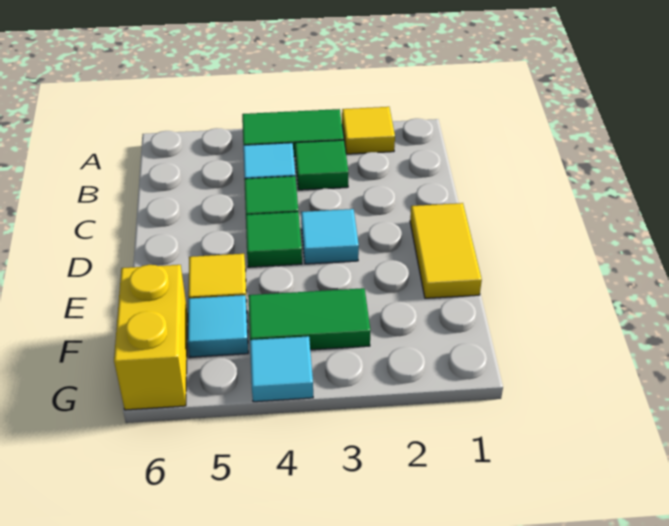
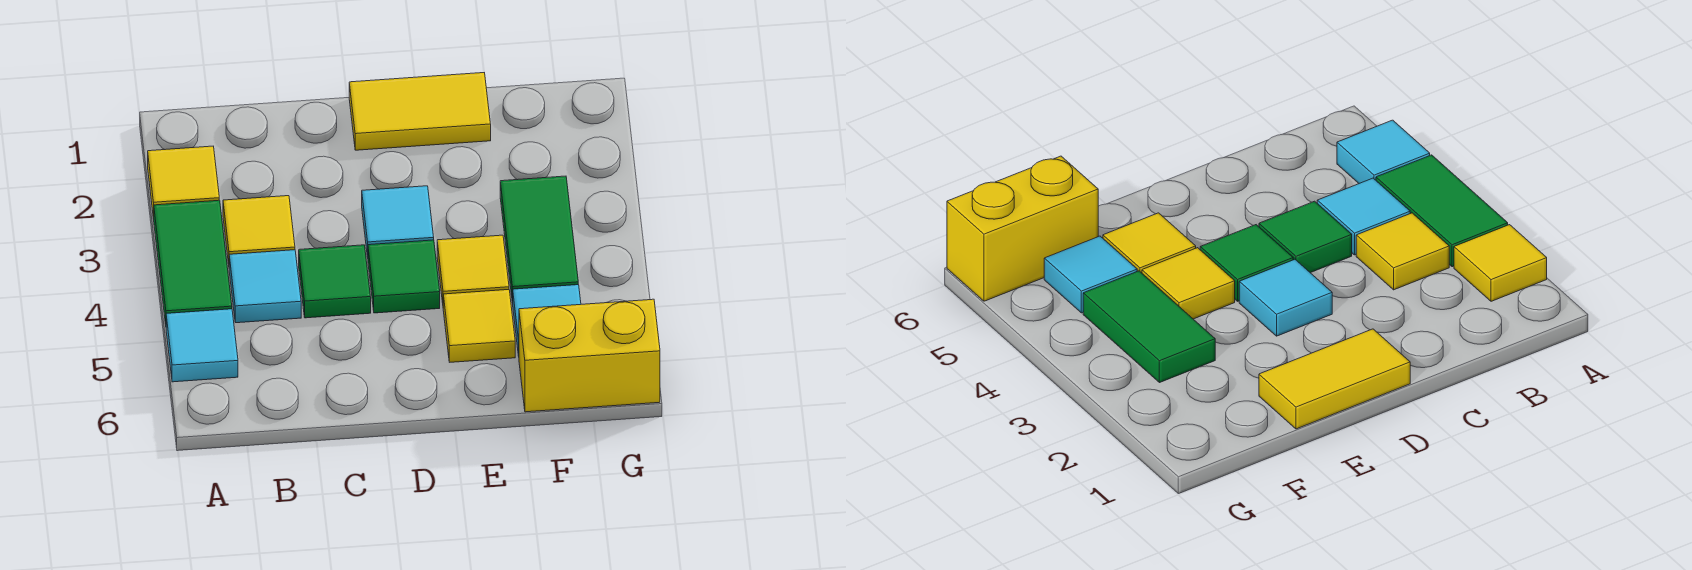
green tile B3 level 1 -> yellow tile B3 level 1
none -> yellow tile E4 level 1
cyan tile G4 level 1 -> cyan tile A5 level 1

